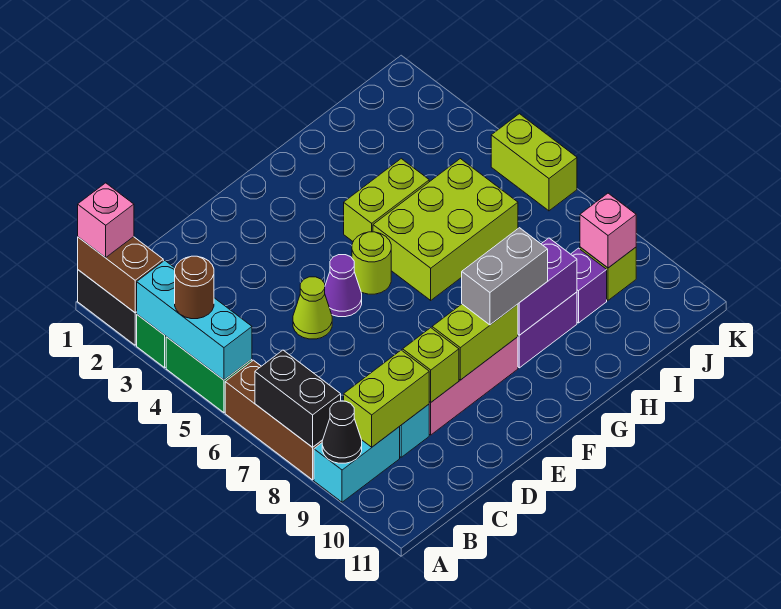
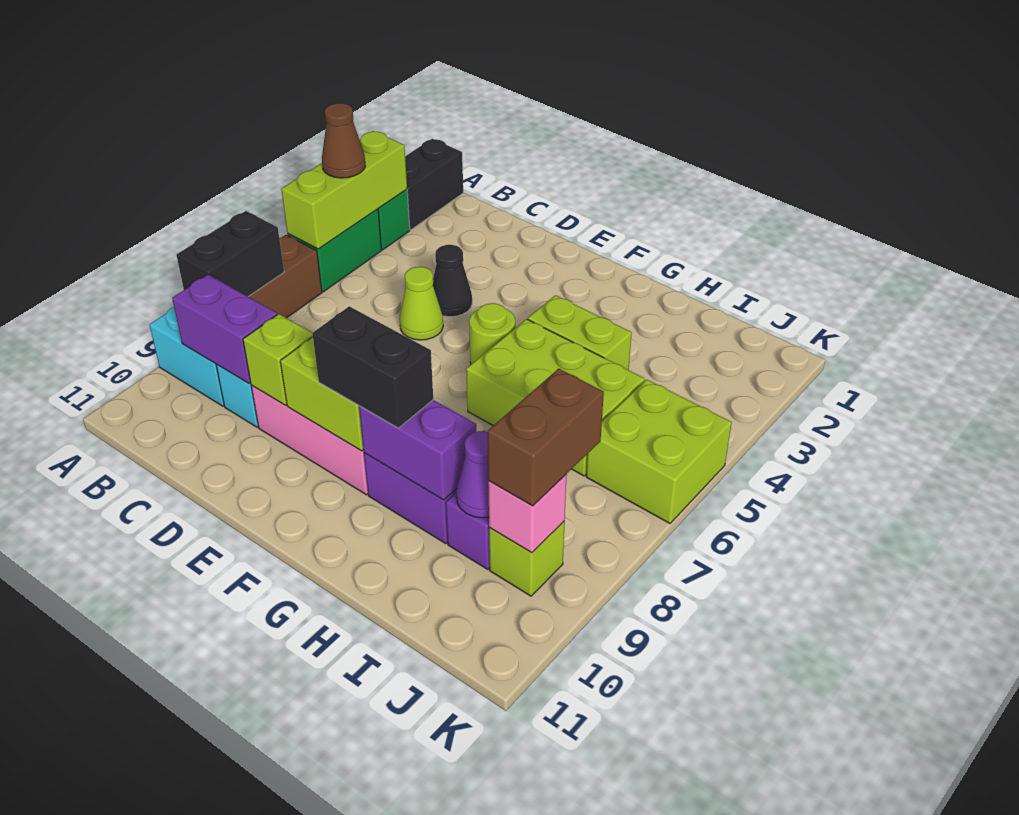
brown brick A1:A2 level 2 -> brown brick J8:J9 level 3
pink brick A1 level 3 -> none
cyan brick A3:A5 level 2 -> lime brick A3:A5 level 2
brown round brick A4 level 3 -> brown cone A4 level 3
black cone A9 level 2 -> black cone D4 level 1
lime brick B9:C9 level 2 -> purple brick B9:C9 level 2
purple cone E5 level 1 -> purple cone I9 level 2
grey brick F9:G9 level 3 -> black brick F9:G9 level 3
lime brick K5:K6 level 1 -> lime brick J5:K6 level 1

